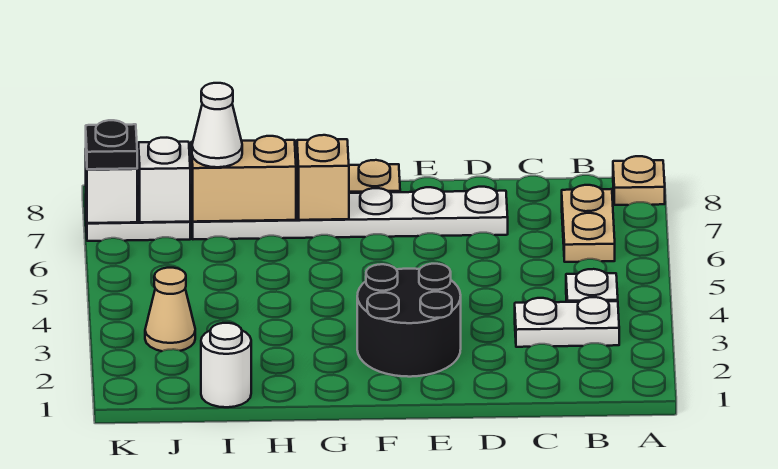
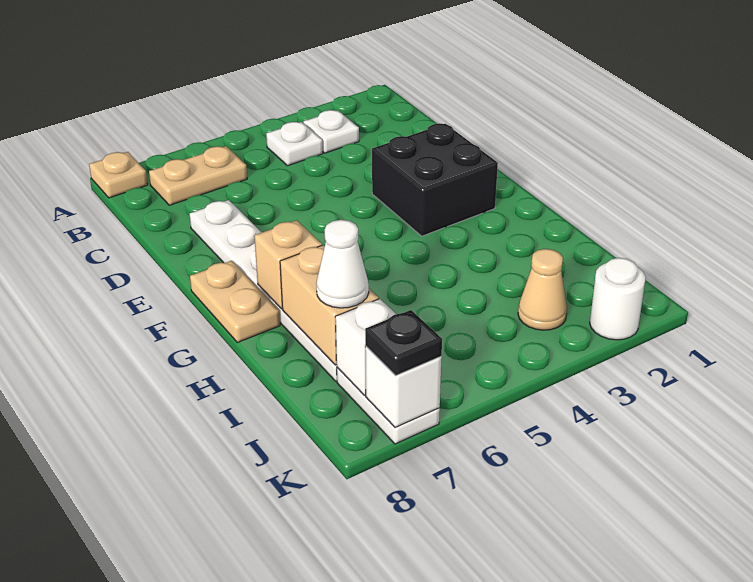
white plate B3:C3 level 1 -> white plate B3 level 1
black round brick E2:F3 level 1 -> black brick E2:F3 level 1
white round brick I1 level 1 -> white round brick K2 level 1

